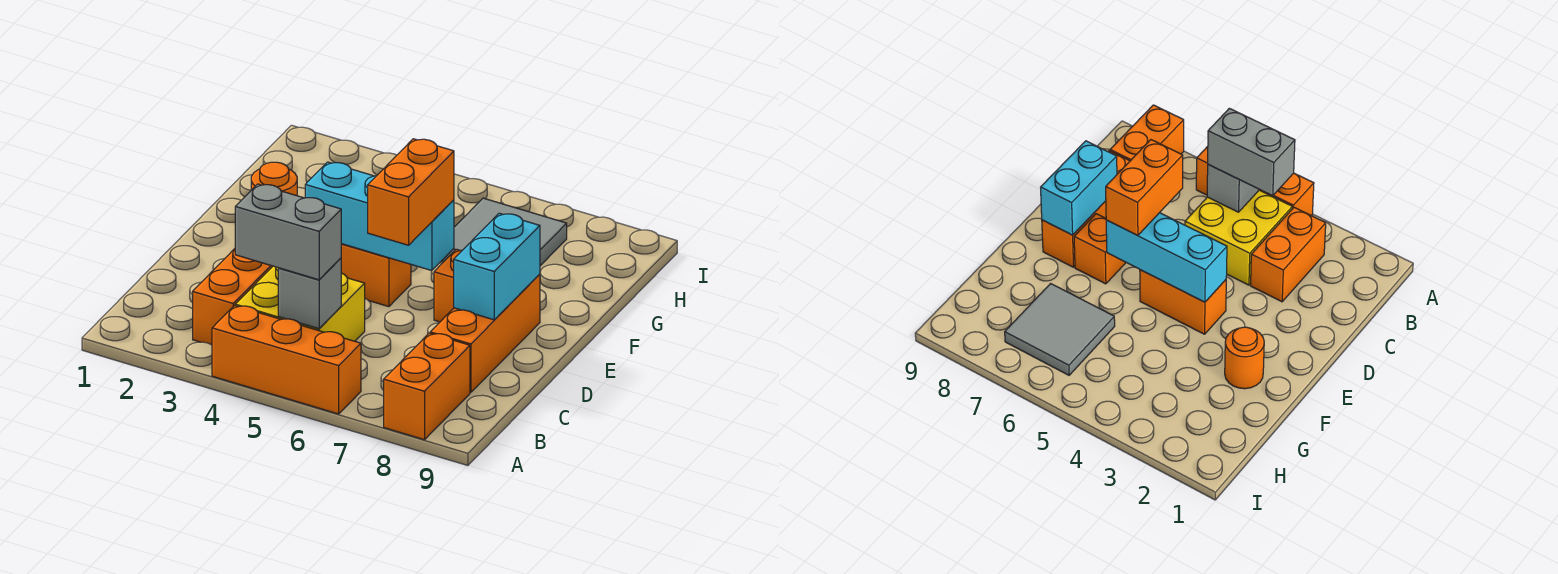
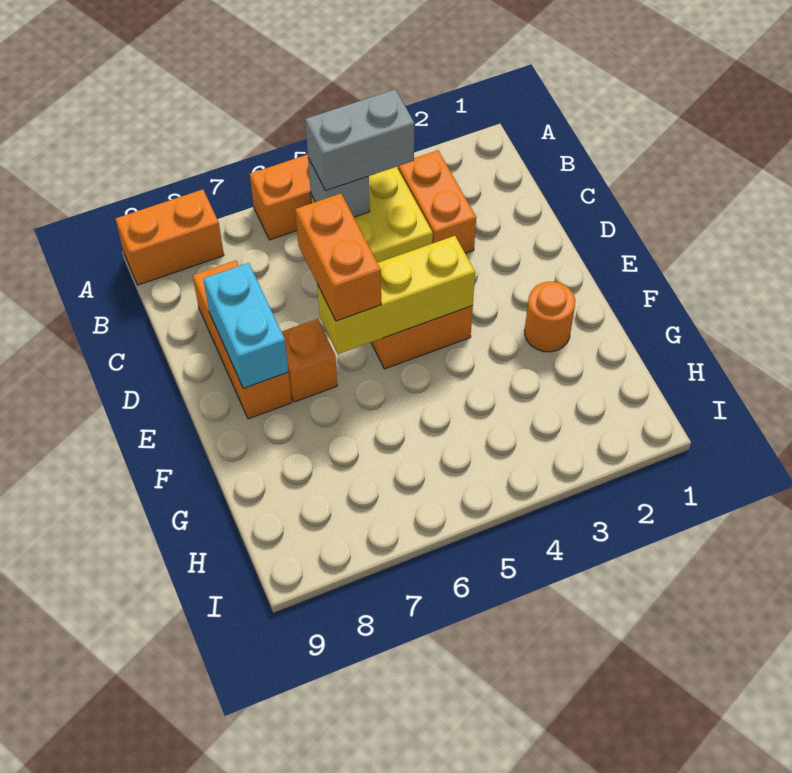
orange brick A8:B8 level 1 -> orange brick A8:A9 level 1
cyan brick E4:E6 level 2 -> yellow brick E4:E6 level 2
grey tile G6:H7 level 1 -> none

